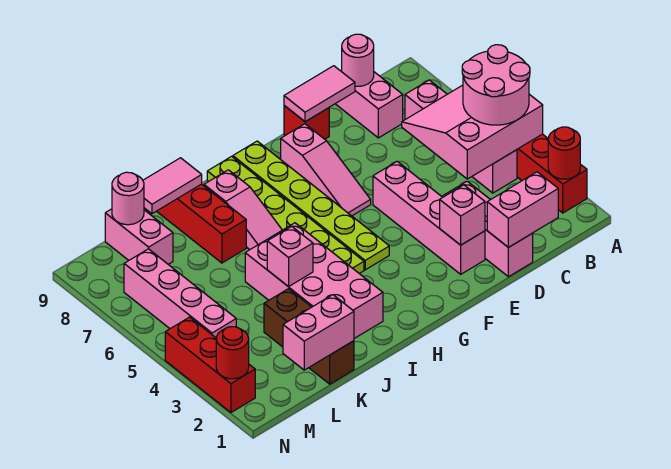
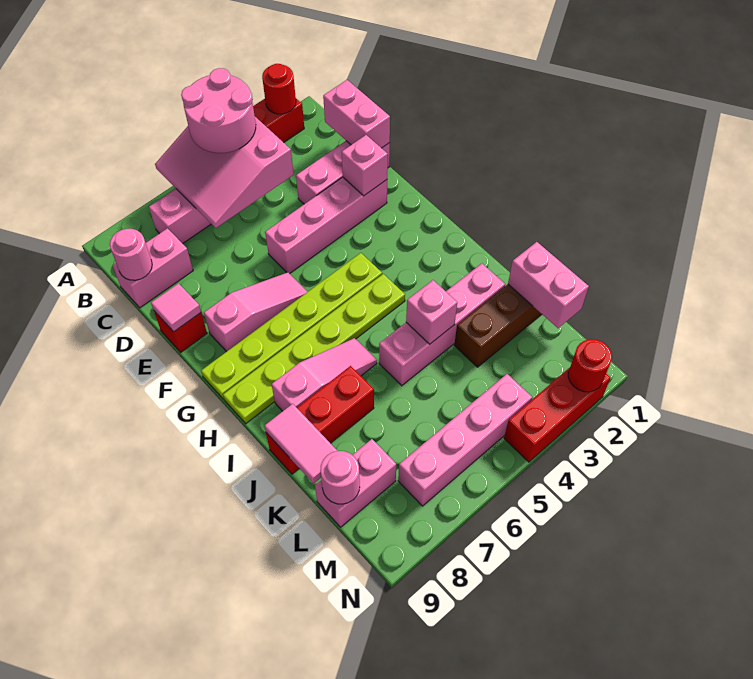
pink tile D9:E9 level 2 -> pink tile E9 level 2
pink brick I2:J5 level 1 -> pink brick J2:J5 level 1

